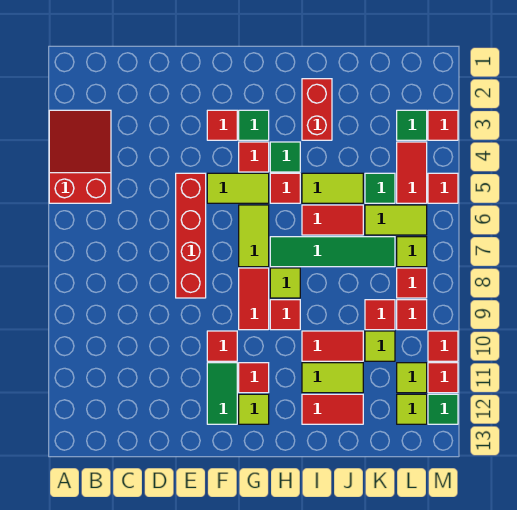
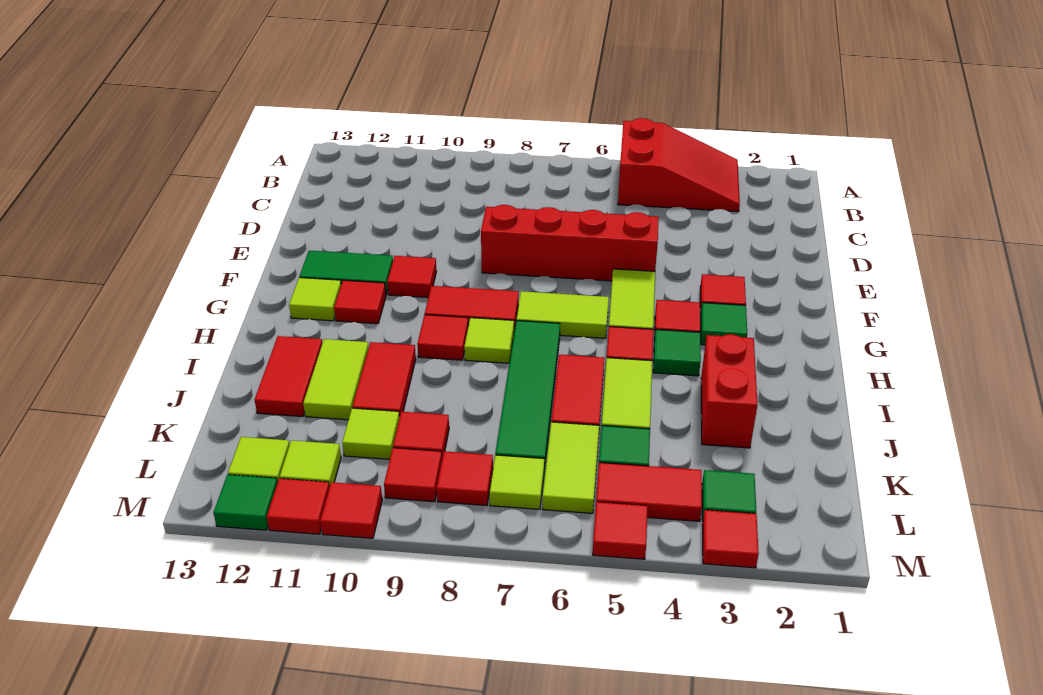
red brick I2:I3 level 1 -> red brick I3:J3 level 1

